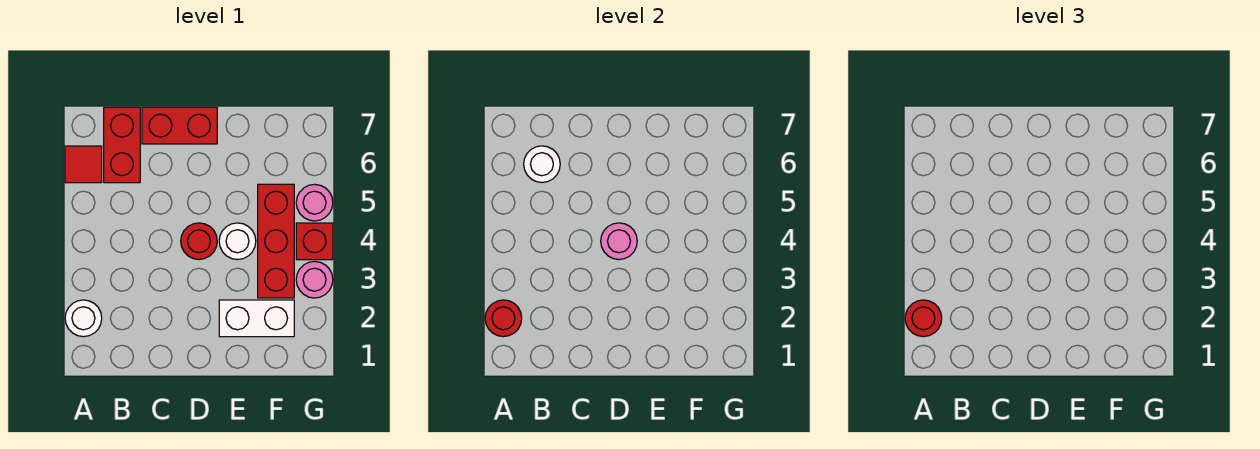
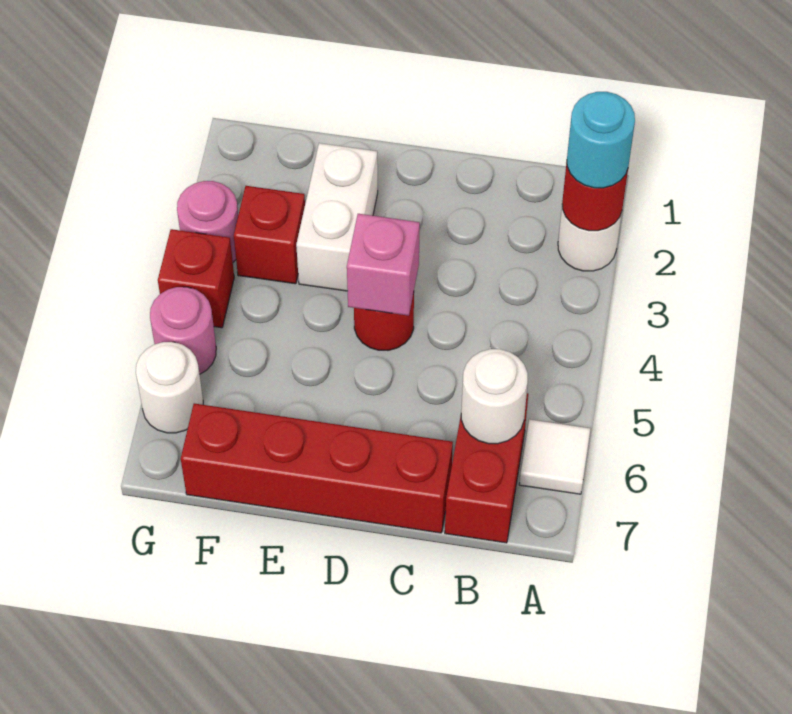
red round brick A2 level 3 -> cyan round brick A2 level 3
red tile A6 level 1 -> white tile A6 level 1
red brick C7:D7 level 1 -> red brick C7:F7 level 1
pink round brick D4 level 2 -> pink brick D4 level 2
white brick E2:F2 level 1 -> white brick E2:E3 level 1
white round brick E4 level 1 -> white round brick G6 level 1
red brick F3:F5 level 1 -> red brick F3 level 1

